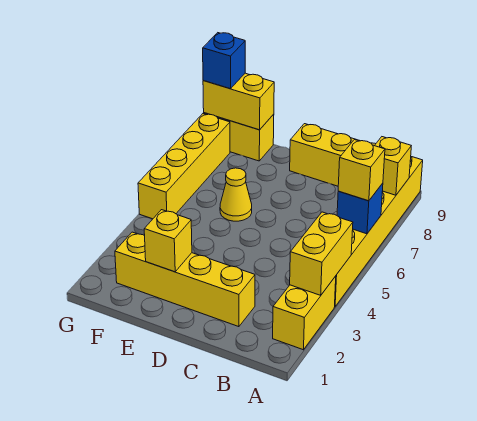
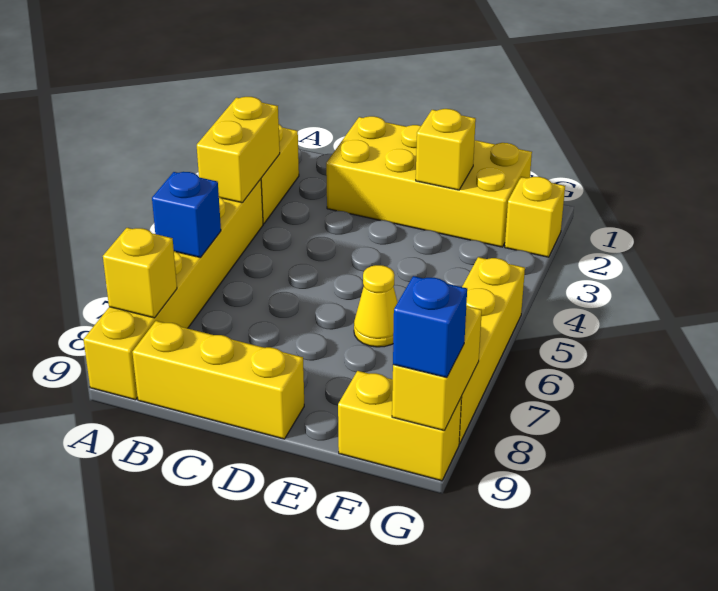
yellow brick A6 level 3 -> yellow brick G2 level 1
yellow brick C2:F2 level 1 -> yellow brick C1:F2 level 1
yellow brick F9:G9 level 2 -> yellow brick G8:G9 level 2

